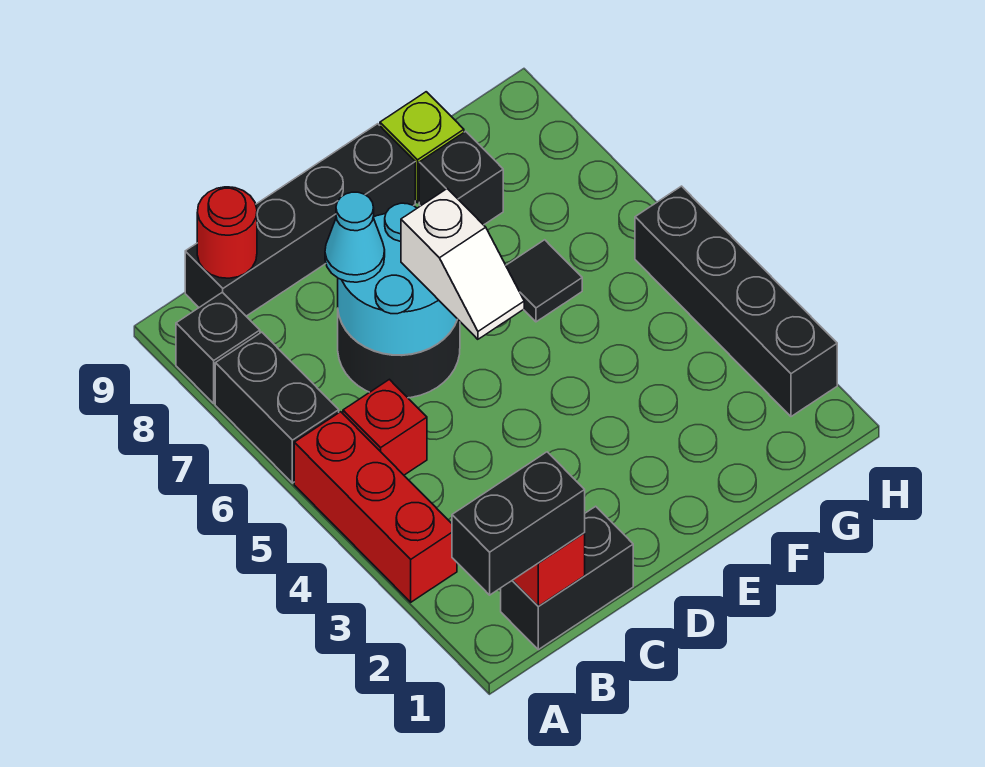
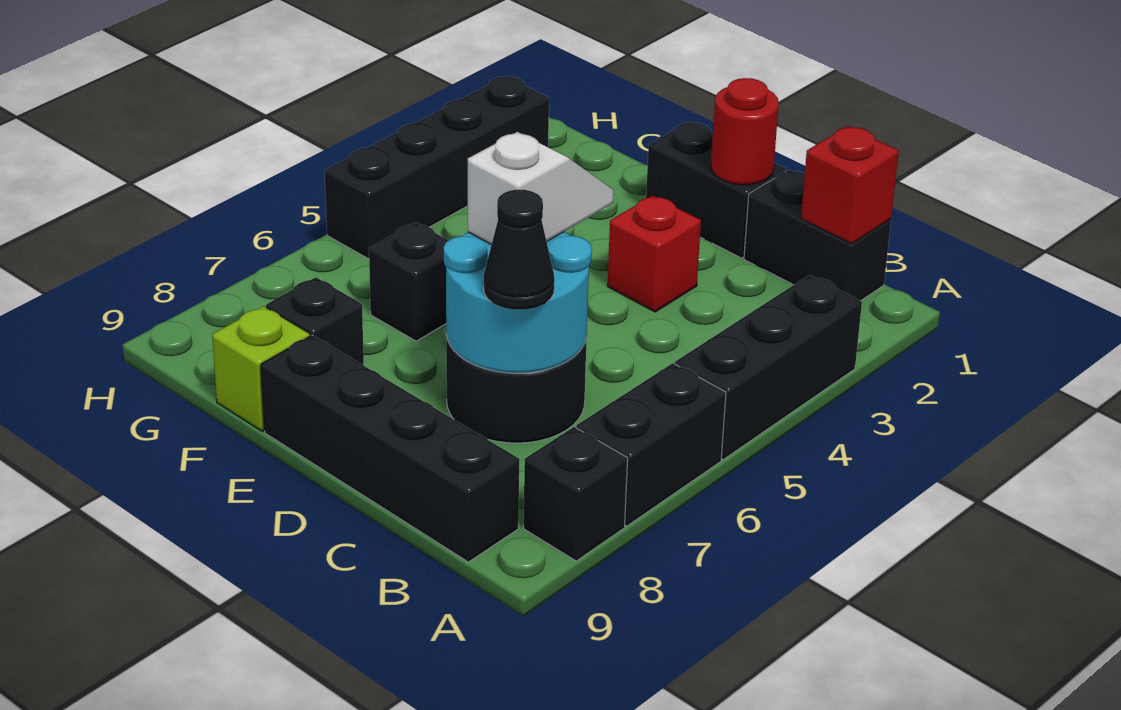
black brick A1:B1 level 3 -> black brick D1:E1 level 1
red brick A3:A5 level 1 -> black brick A3:A5 level 1
red brick B5 level 1 -> red brick D3 level 1
red round brick B9 level 2 -> red round brick D1 level 2
cyan cone C7 level 3 -> black cone C7 level 3
black tile F6 level 1 -> black brick F6 level 1

